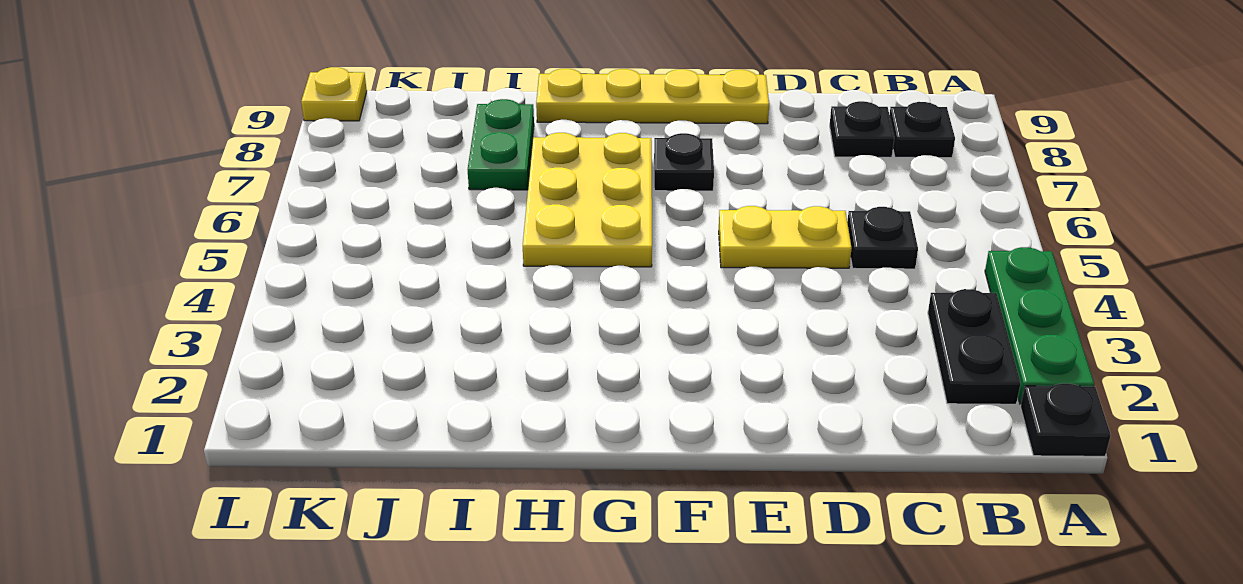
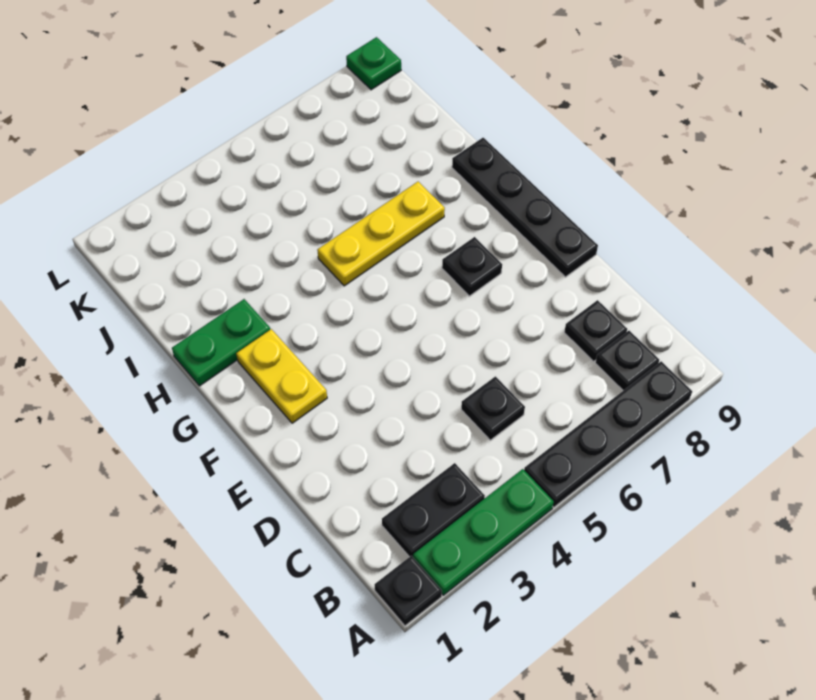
none -> black plate A5:A8 level 1
yellow plate D5:E5 level 1 -> yellow plate F2:G2 level 1
yellow plate E9:H9 level 1 -> black plate E9:H9 level 1
yellow plate G5:H7 level 1 -> yellow plate H5:H7 level 1
green plate I7:I8 level 1 -> green plate H1:H2 level 1
yellow plate L9 level 1 -> green plate L9 level 1

